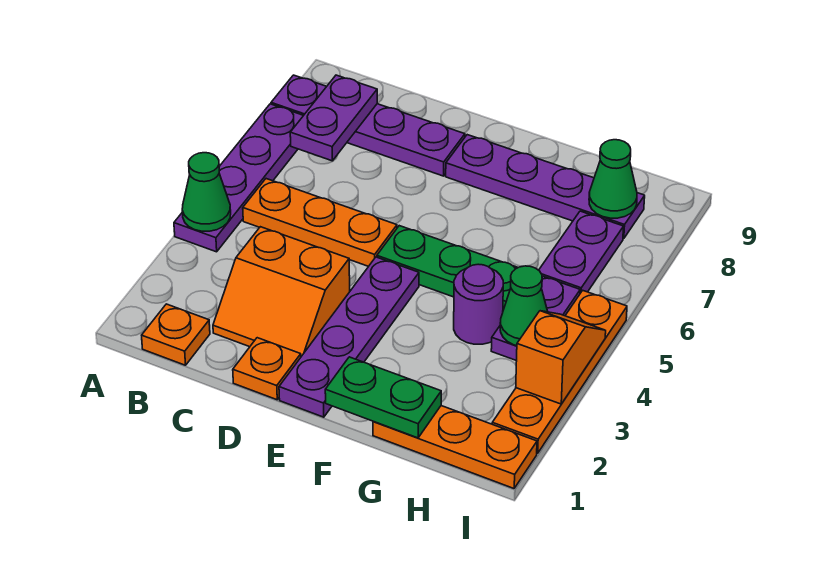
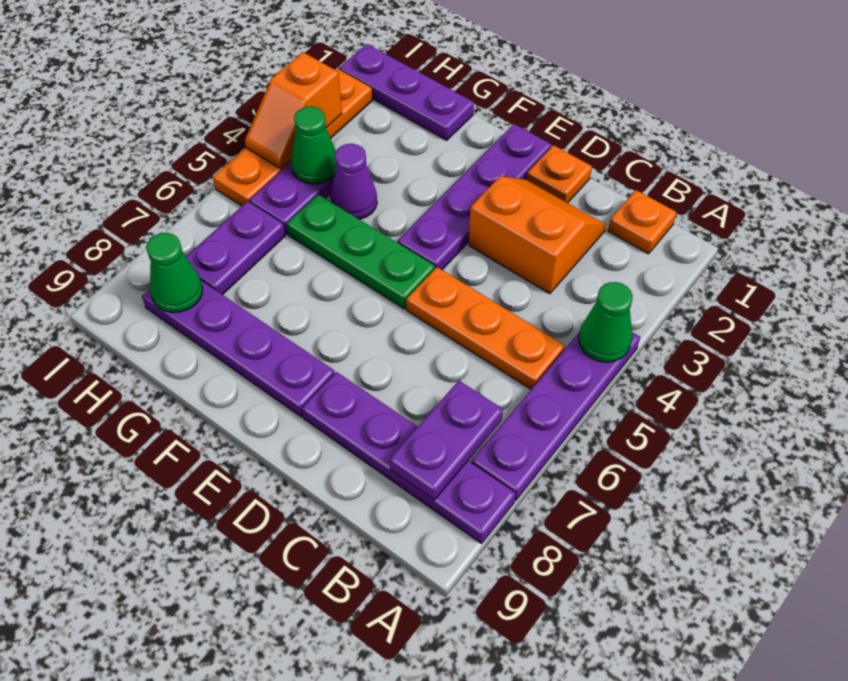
green plate F1:G1 level 2 -> none
orange plate G1:I1 level 1 -> purple plate G1:I1 level 1
purple round brick G4 level 1 -> purple cone G4 level 1

